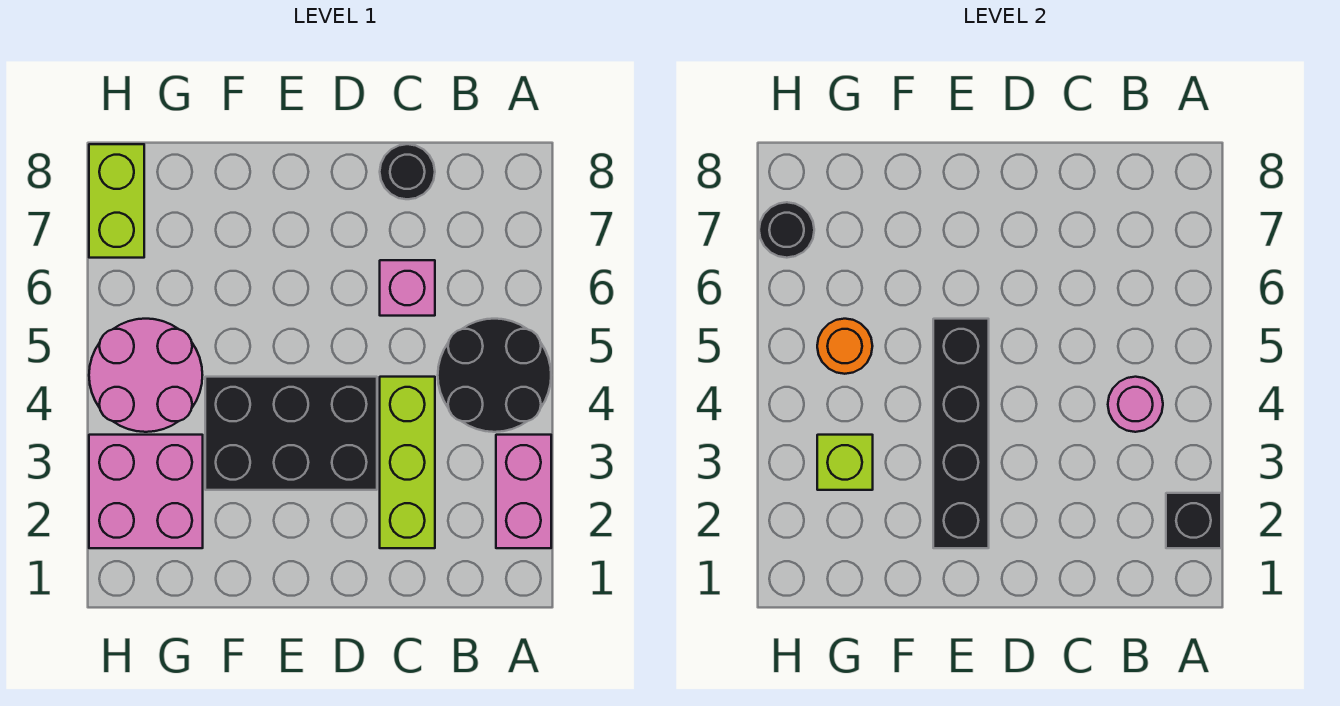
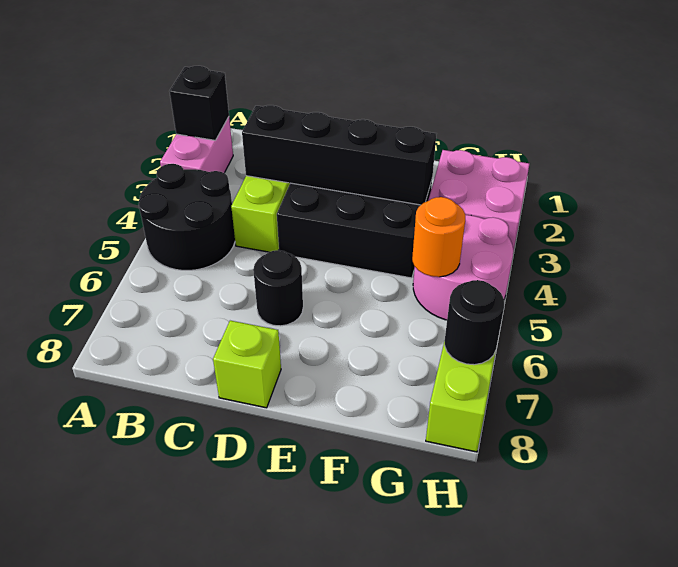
pink round brick B4 level 2 -> none
pink brick C6 level 1 -> none
black round brick C8 level 1 -> black round brick D6 level 1
black brick E2:E5 level 2 -> black brick C3:F3 level 2
lime brick G3 level 2 -> lime brick D8 level 1

